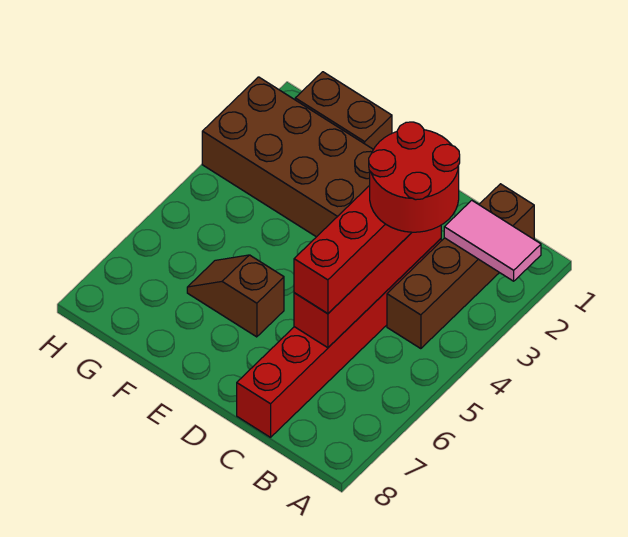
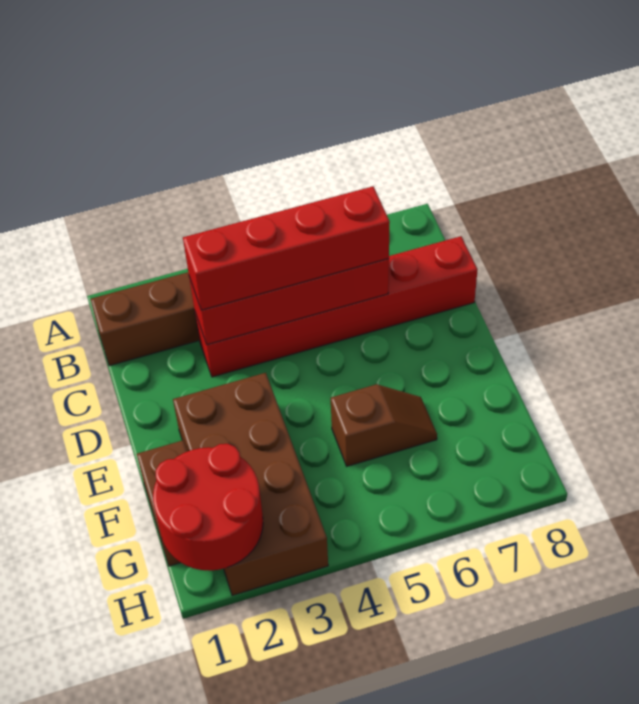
pink tile A2:B2 level 2 -> none
red round brick B3:C4 level 4 -> red round brick G1:H2 level 2
brown slope E6:F6 level 1 top E -> brown slope F5:F6 level 1 top 5

